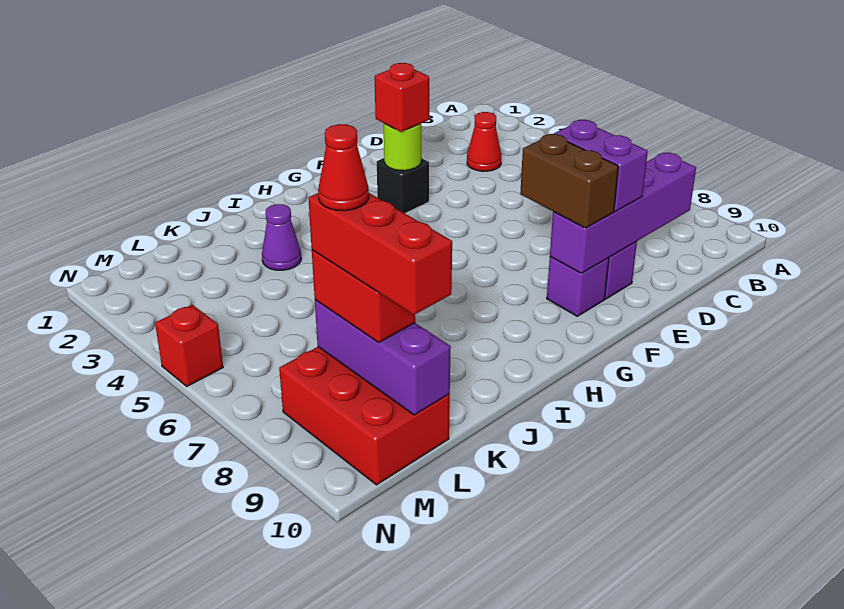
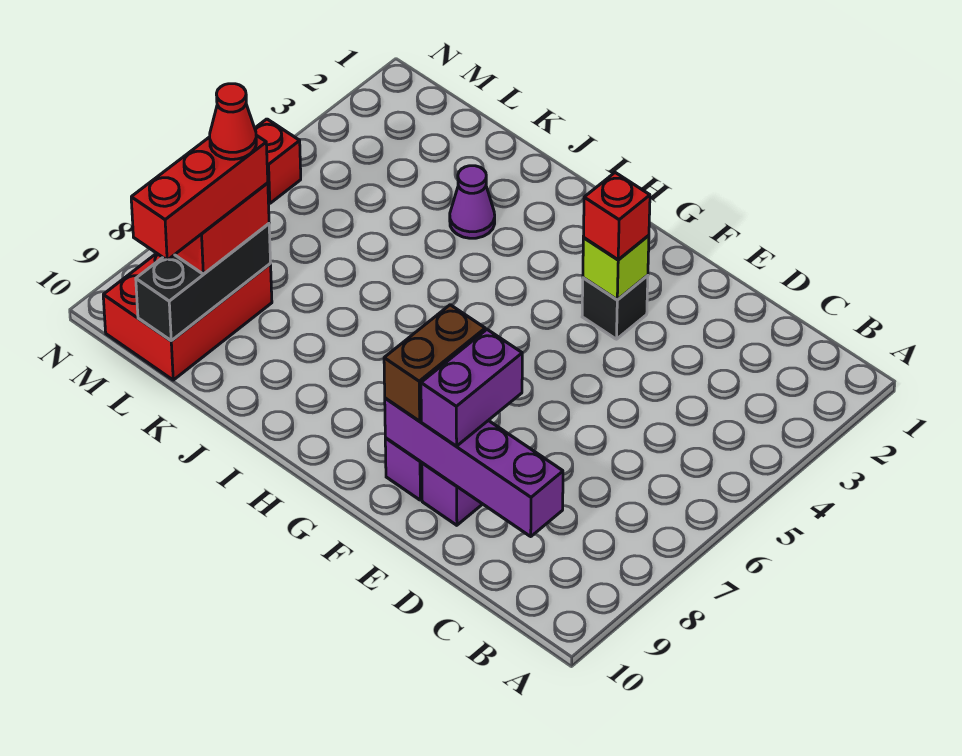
red cone C3 level 1 -> none
lime round brick F3 level 2 -> lime brick F3 level 2
purple brick L8:L10 level 2 -> black brick L8:L10 level 2

